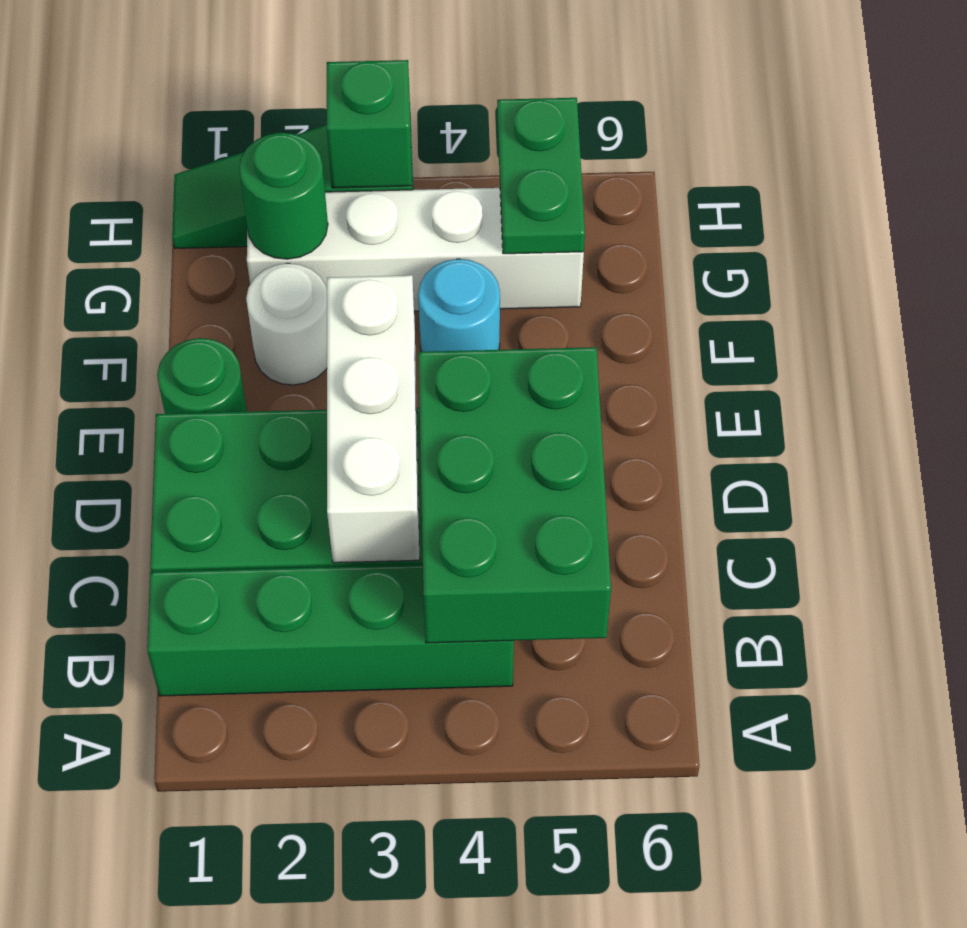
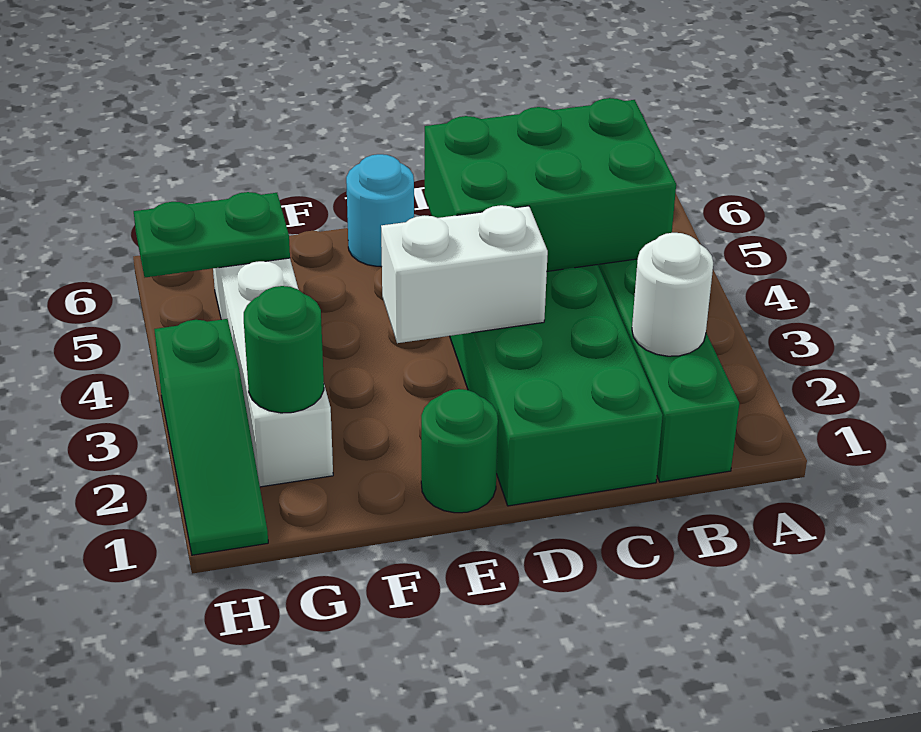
white brick C3:E3 level 2 -> white brick D3:E3 level 2
white round brick F2 level 1 -> white round brick B2 level 2
cyan round brick F4 level 1 -> cyan round brick E6 level 1
green brick H3 level 2 -> none

